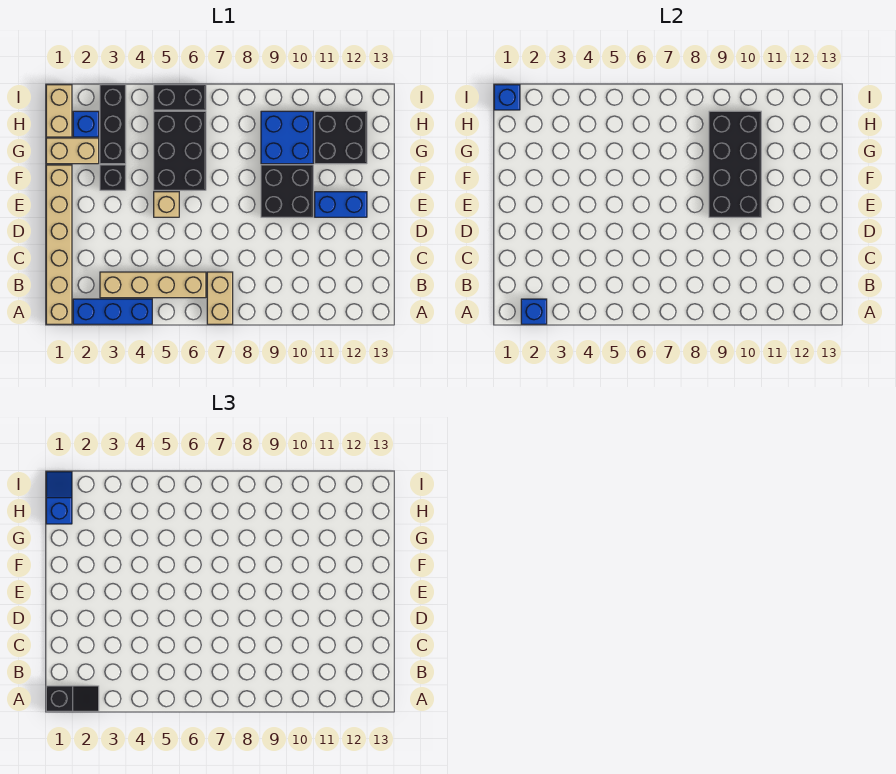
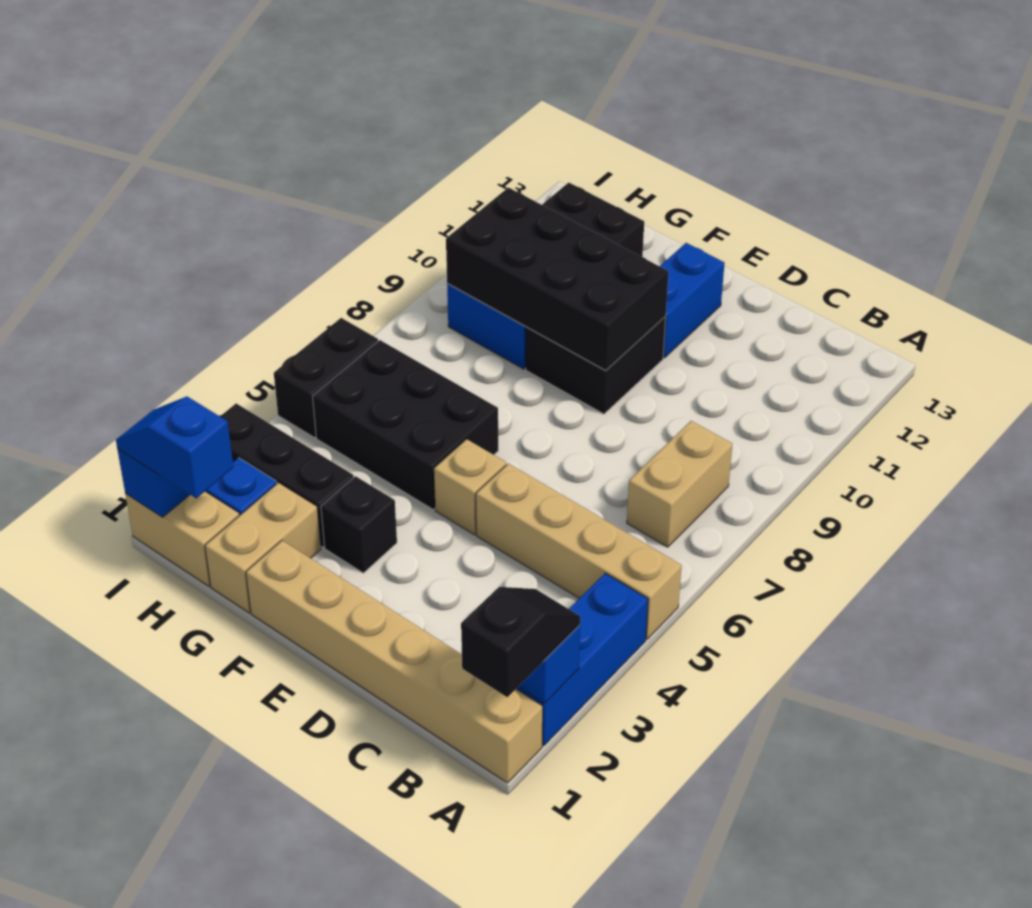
tan brick A7:B7 level 1 -> tan brick B7:B8 level 1
tan brick B3:B6 level 1 -> tan brick A5:D5 level 1

